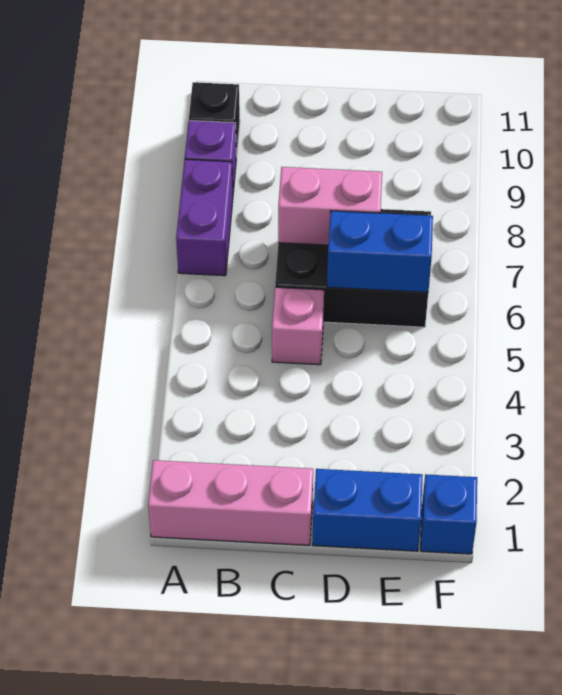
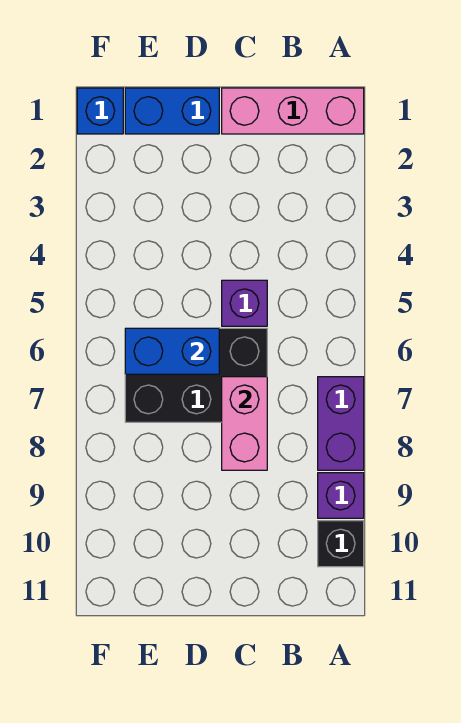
pink brick C5 level 1 -> purple brick C5 level 1
pink brick C7:D7 level 2 -> pink brick C7:C8 level 2

